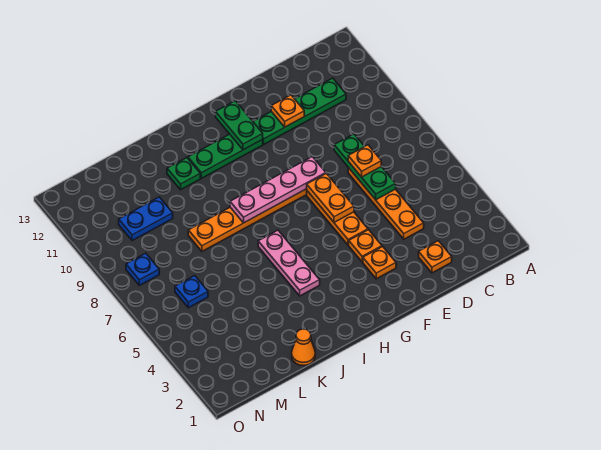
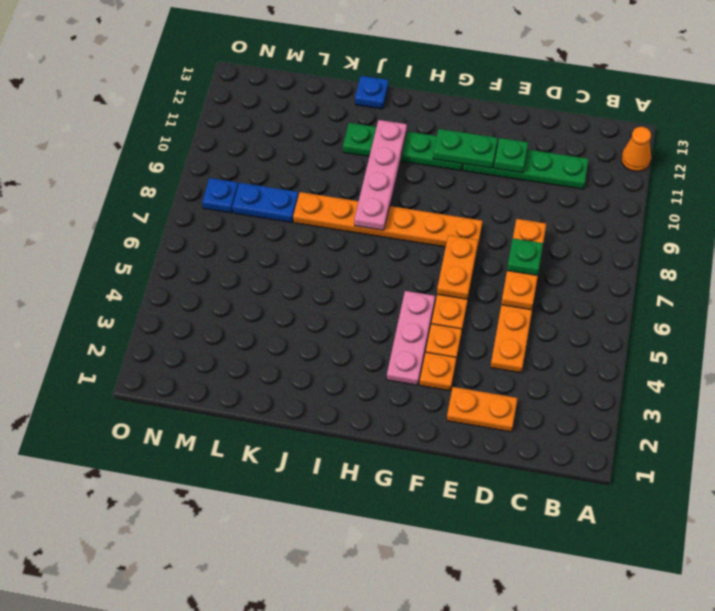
orange plate D2 level 1 -> orange plate D2:E2 level 1
green plate D6:D8 level 2 -> orange plate D6:D8 level 2
orange plate D7 level 3 -> green plate D7 level 3
orange plate E11 level 2 -> green plate E11 level 2
pink plate F8:I8 level 2 -> pink plate I8:I11 level 2
green plate G11:G12 level 2 -> green plate F11:G11 level 2
pink plate I4:I6 level 1 -> pink plate G3:G5 level 1
orange cone K1 level 1 -> orange cone A12 level 1
blue plate L10:M10 level 1 -> blue plate L8:M8 level 1
blue plate M6 level 1 -> blue plate J13 level 1

